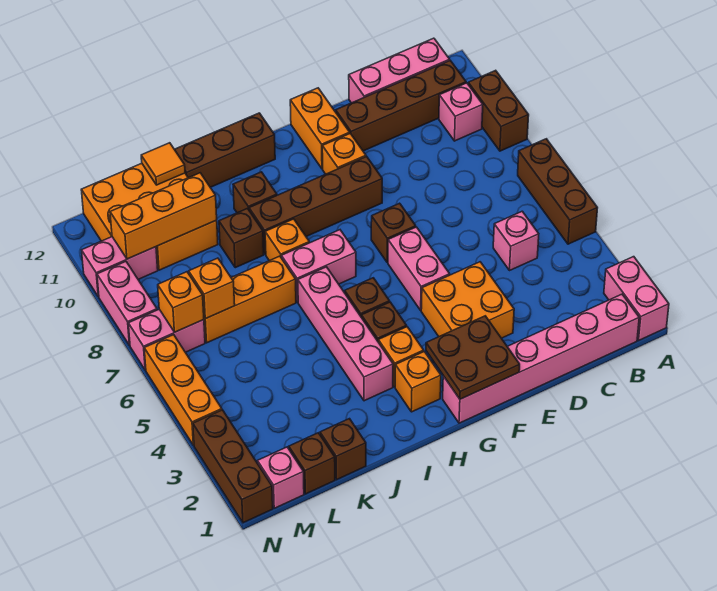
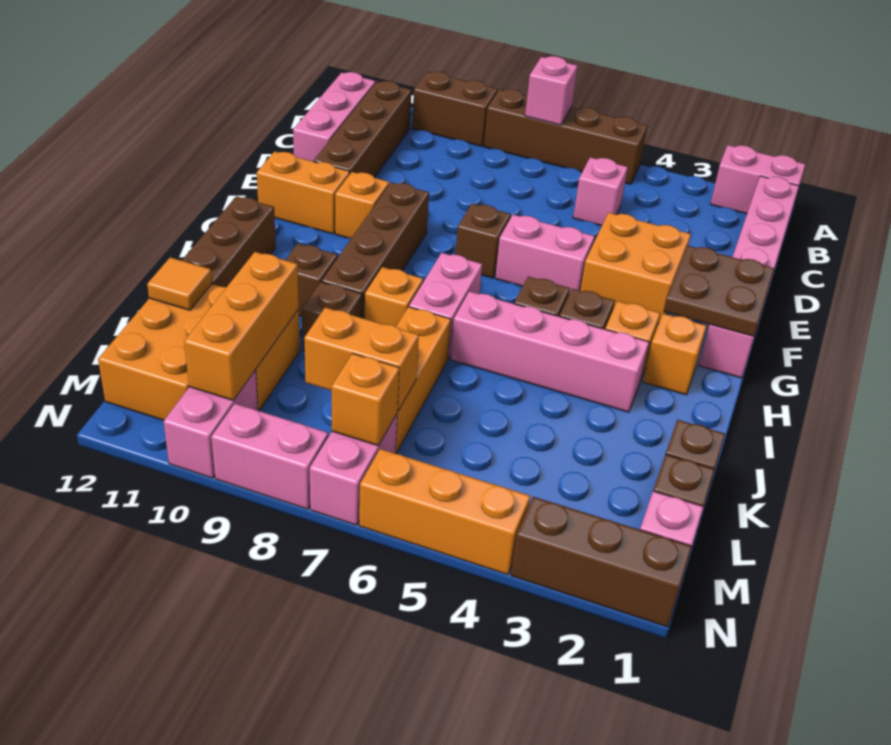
brown brick A5:A7 level 1 -> brown brick A5:A8 level 1
pink brick B10 level 1 -> pink brick A7 level 2
orange brick L7 level 2 -> orange brick L7:L8 level 2

